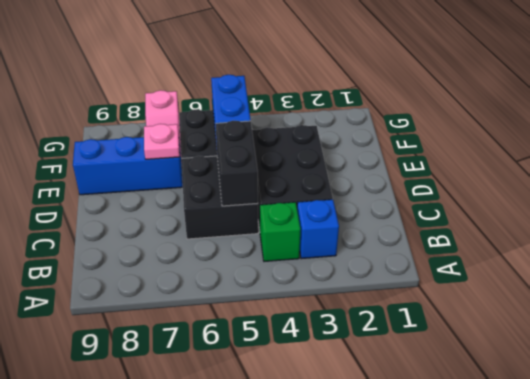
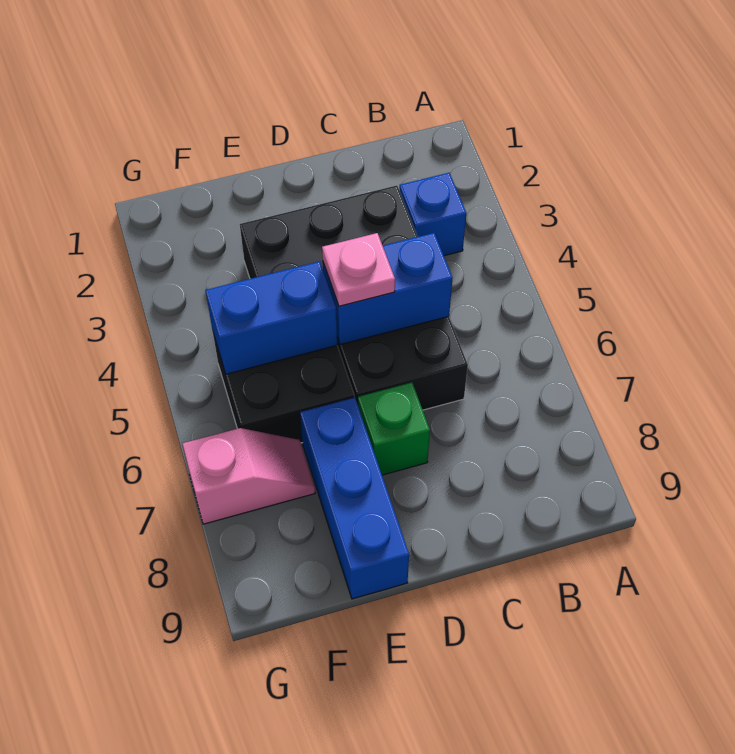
green brick B4 level 1 -> green brick D7 level 1
black brick C5:D5 level 2 -> blue brick C5:D5 level 2
pink plate E7 level 2 -> pink plate D5 level 3

